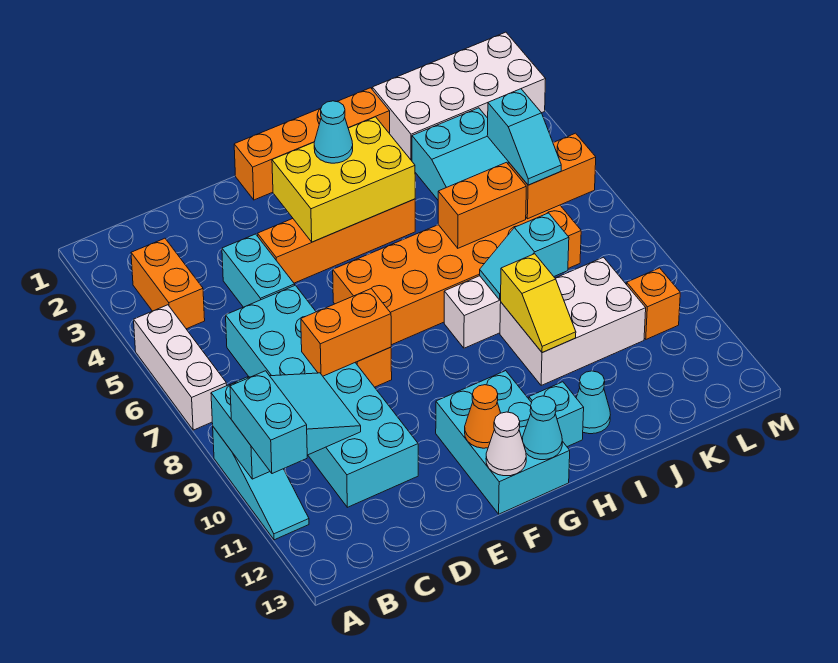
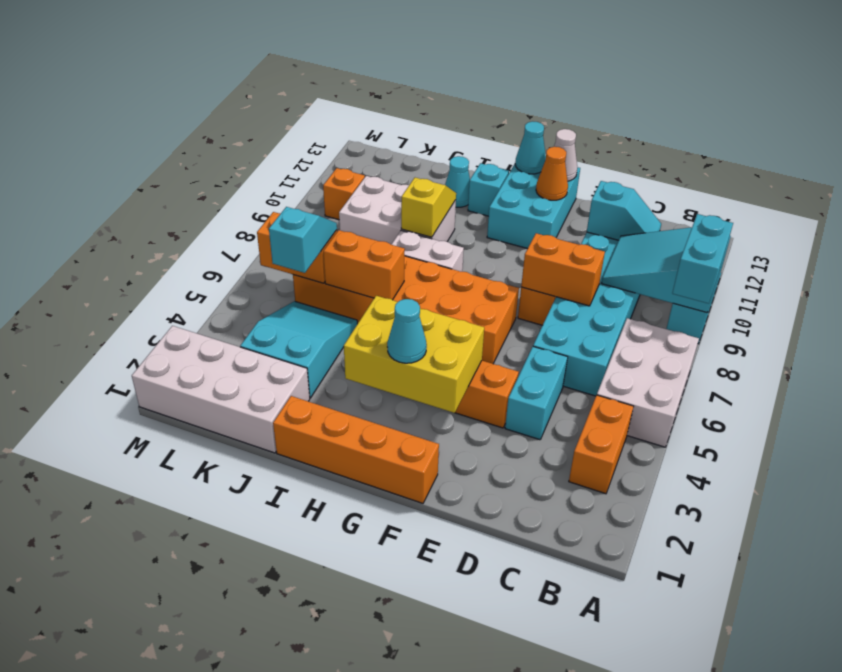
white brick A5:A7 level 1 -> white brick A5:B7 level 1
cyan brick A10:A11 level 3 -> cyan brick A8:A9 level 3
cyan slope I8:J8 level 2 top J -> cyan slope C11:D11 level 2 top D

